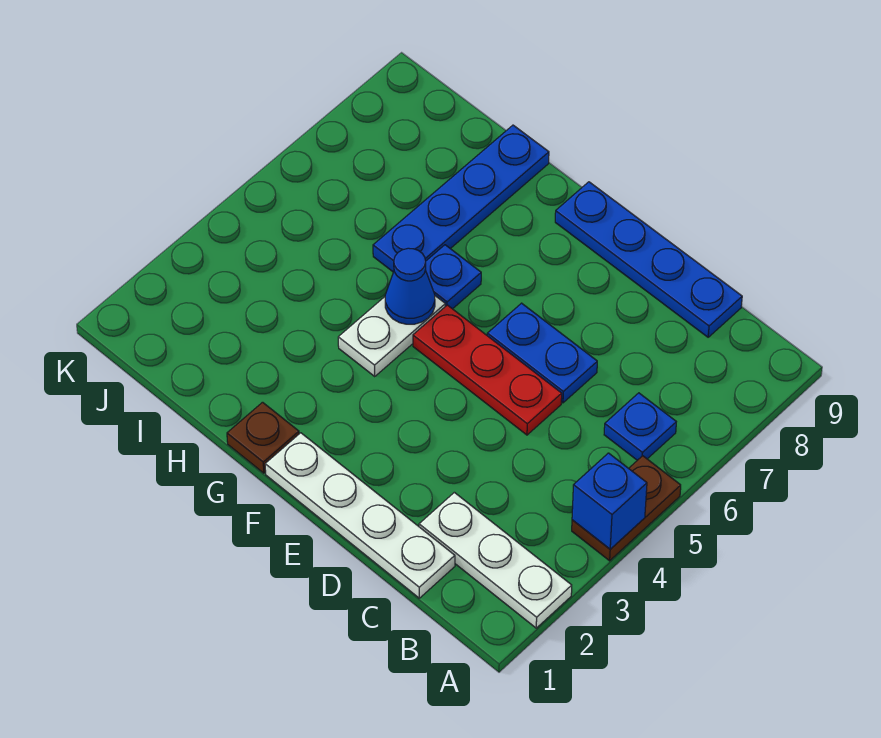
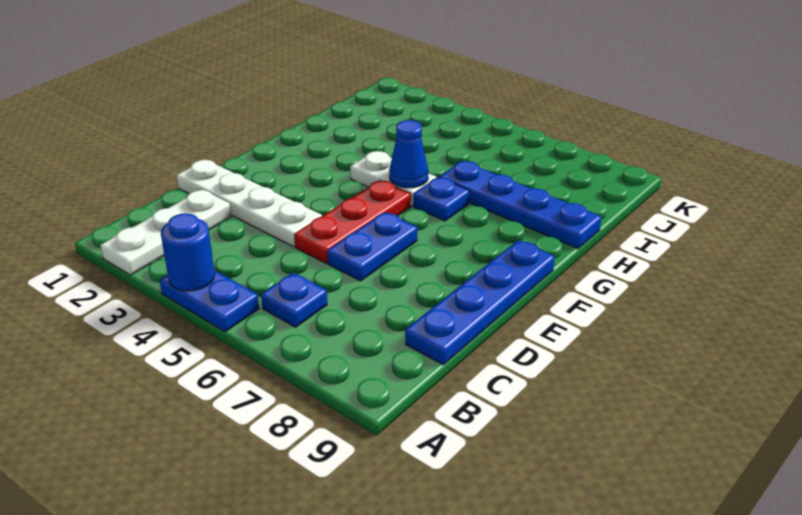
brown plate A4:A5 level 1 -> blue plate A4:A5 level 1
blue brick A4 level 2 -> blue round brick A4 level 2
white plate C1:F1 level 1 -> white plate D1:D4 level 1
brown plate G1 level 1 -> none

